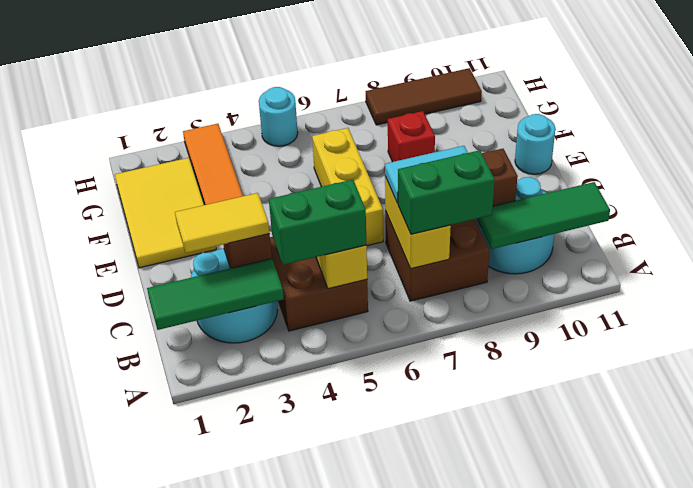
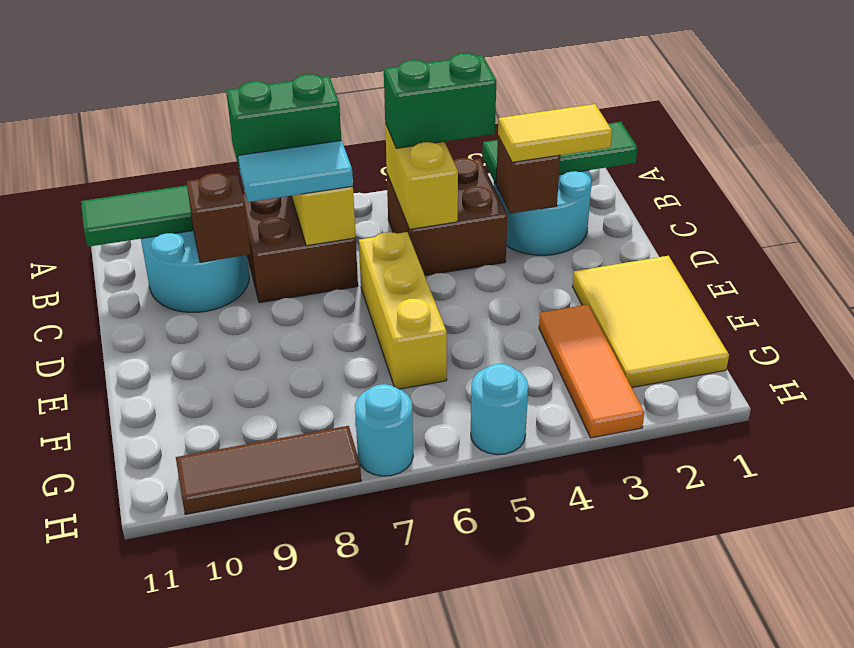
cyan round brick E11 level 1 -> cyan round brick H7 level 1
red brick F8 level 1 -> none

